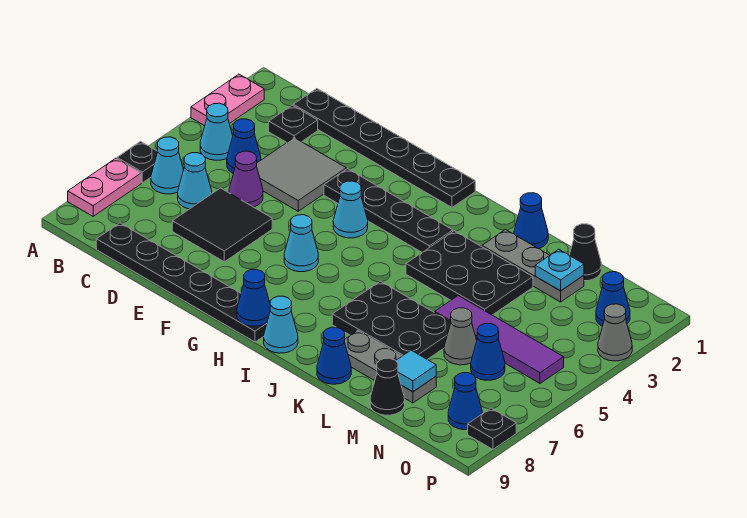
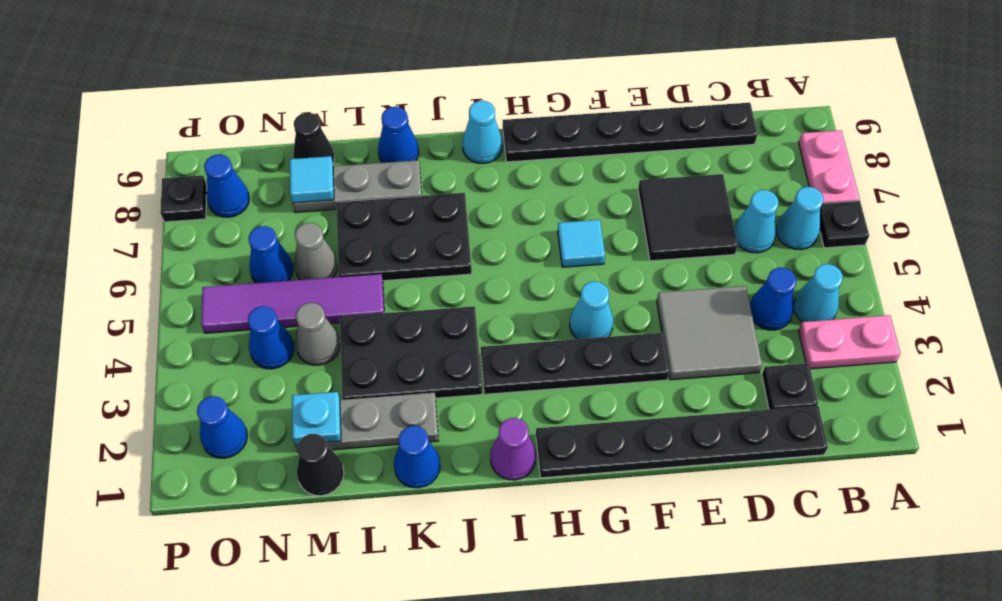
pink plate A2:A3 level 1 -> pink plate A3:B3 level 1
purple cone D5 level 1 -> purple cone I1 level 1
cyan cone G6 level 1 -> cyan tile G6 level 1
blue cone H9 level 2 -> blue cone N4 level 1
grey cone P3 level 1 -> grey cone M4 level 1

